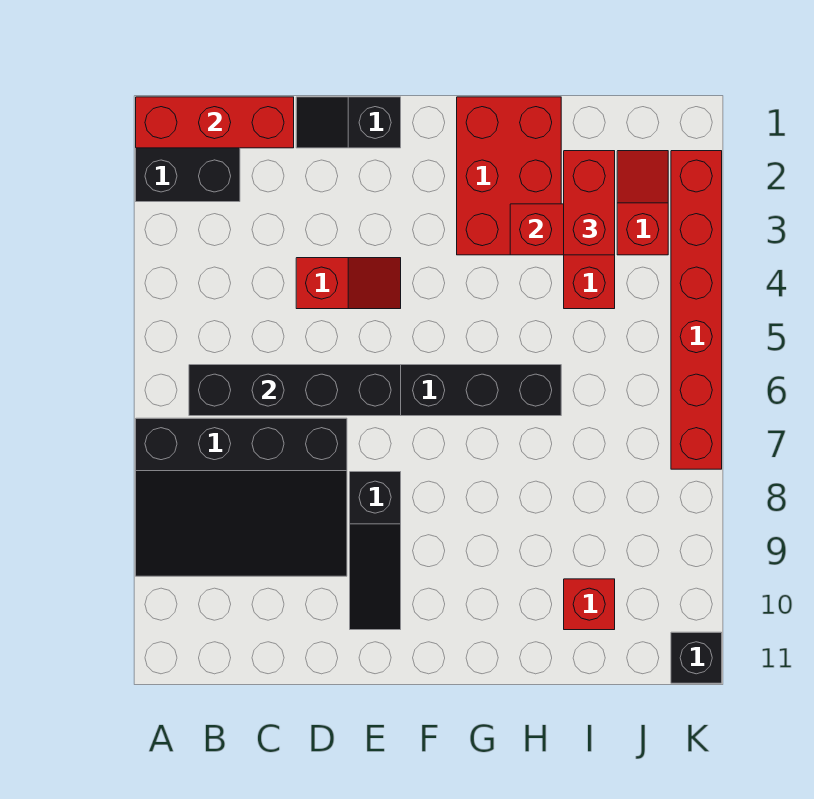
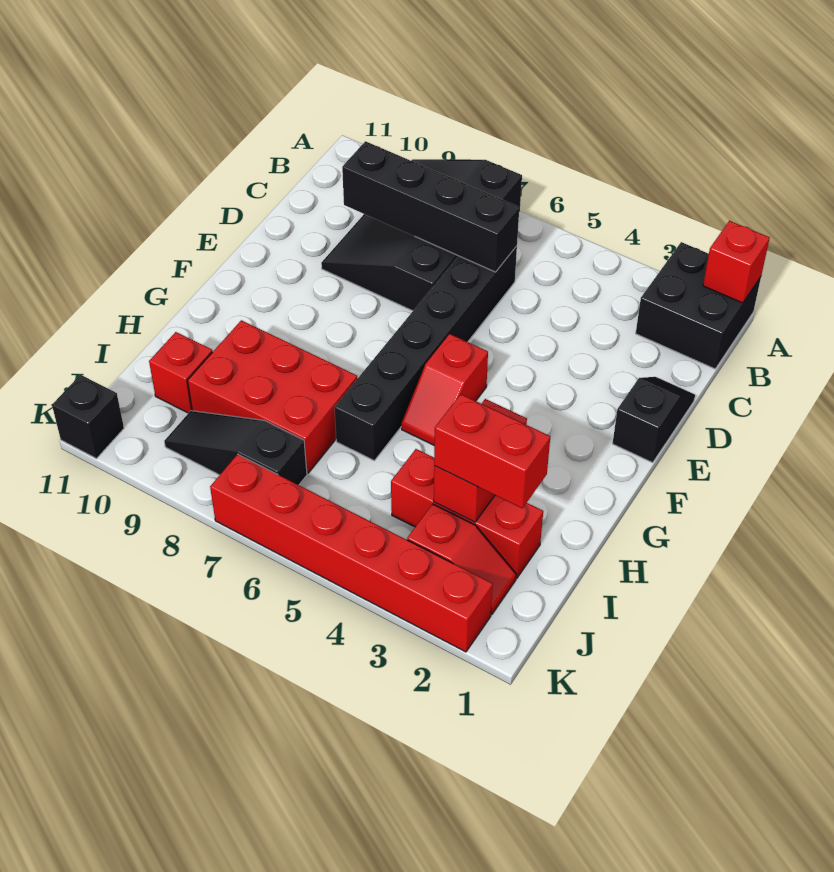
red brick A1:C1 level 2 -> red brick A1 level 2
black brick B6:E6 level 2 -> black brick C6:C9 level 2
red slope D4:E4 level 1 top D -> red slope F5:G5 level 1 top F
black slope E8:E10 level 1 top 8 -> black slope J7:J9 level 1 top 7
red brick G1:H3 level 1 -> red brick H7:I9 level 1

